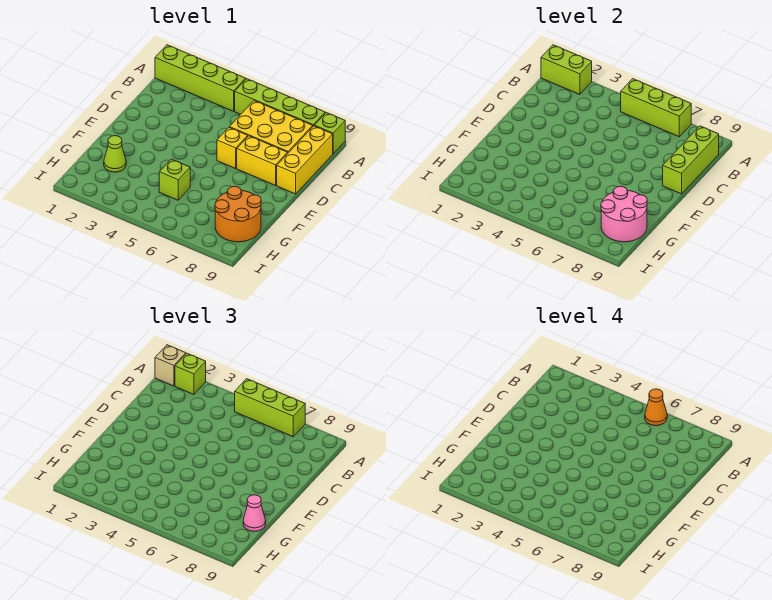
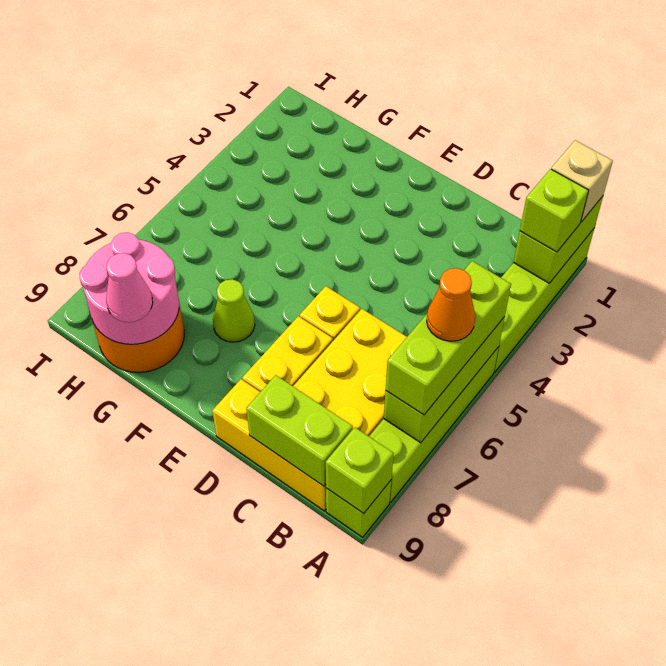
lime brick B9:D9 level 2 -> lime brick B9:C9 level 2
lime cone G2 level 1 -> lime cone F7 level 1
lime brick G5 level 1 -> lime brick A9 level 2

